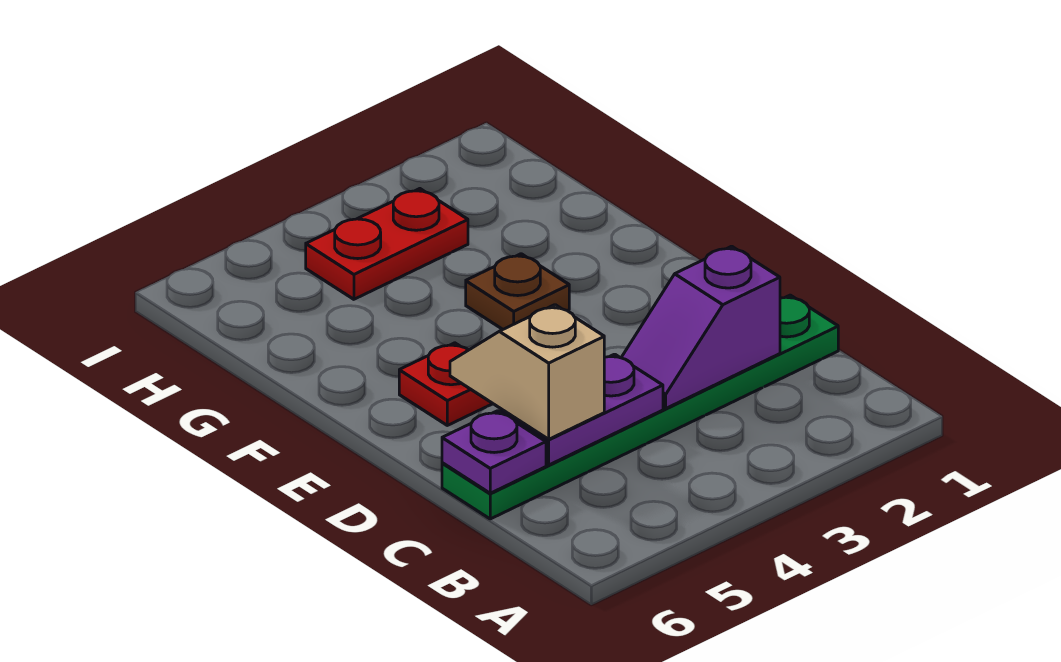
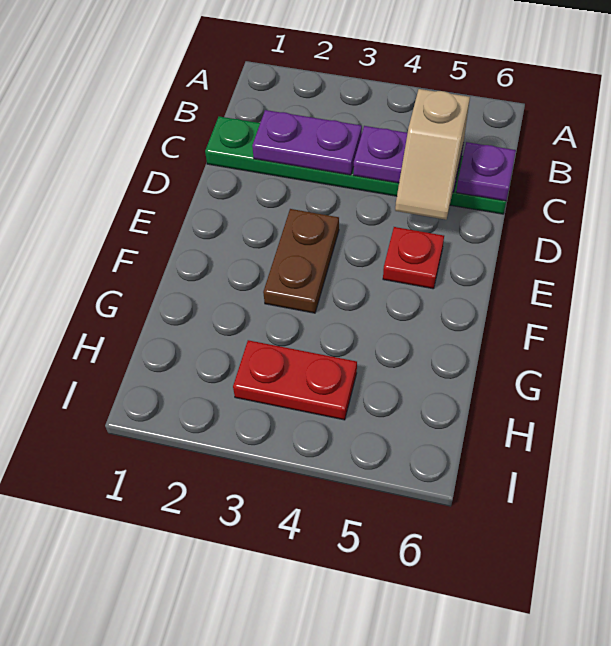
purple slope C2:C3 level 2 top 2 -> purple plate C2:C3 level 2
brown plate F3 level 1 -> brown plate E3:F3 level 1

